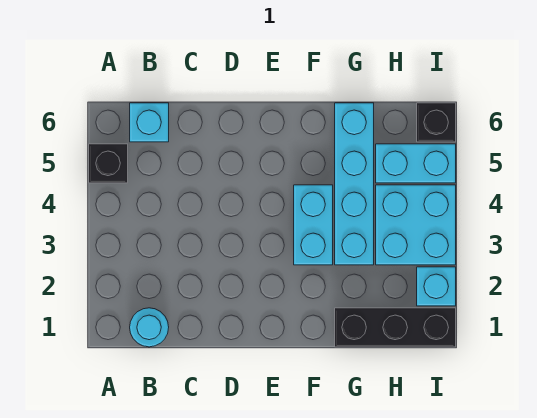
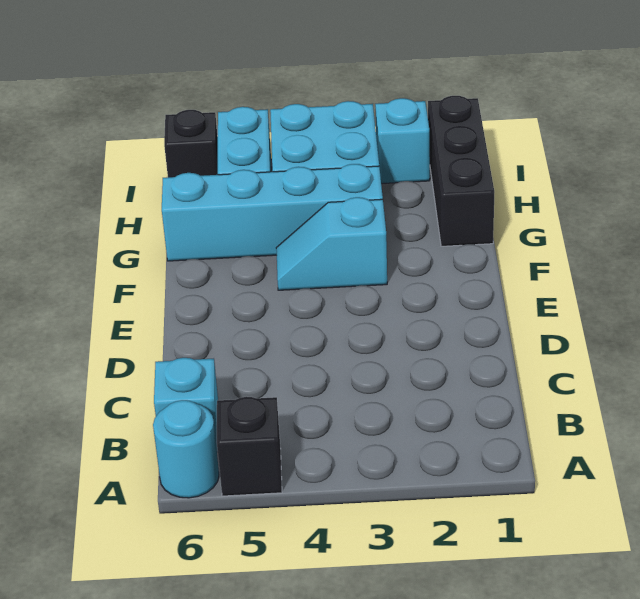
cyan round brick B1 level 1 -> cyan round brick A6 level 1
cyan brick F3:F4 level 1 -> cyan slope F3:F4 level 1 top 3

